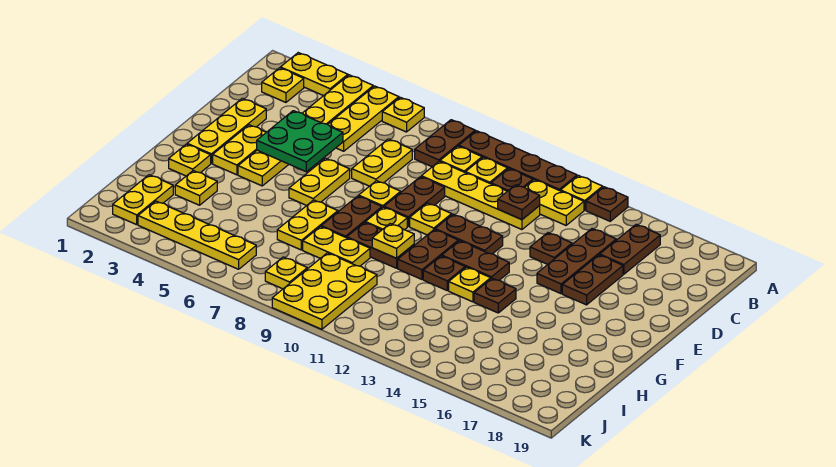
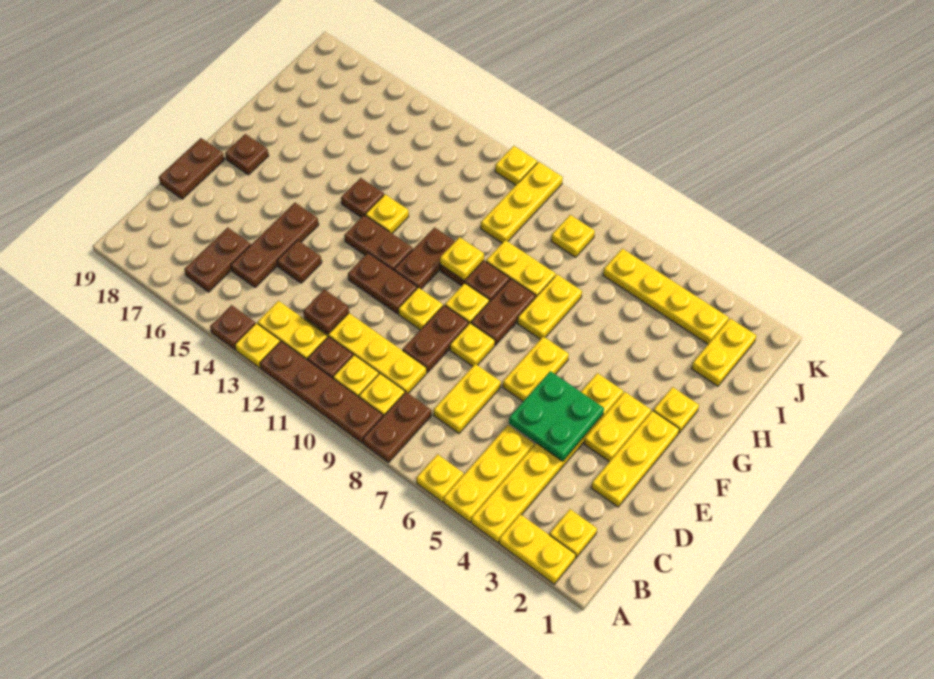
brown plate D16:E16 level 1 -> brown plate D19:E19 level 1
brown plate G12 level 1 -> brown plate F18 level 1
yellow plate H3 level 1 -> yellow plate K11 level 1
yellow plate I9:K10 level 1 -> yellow plate I10:K10 level 1

